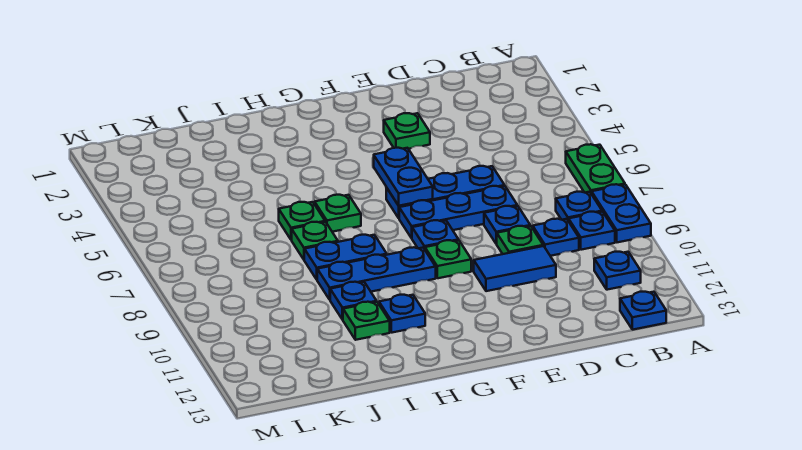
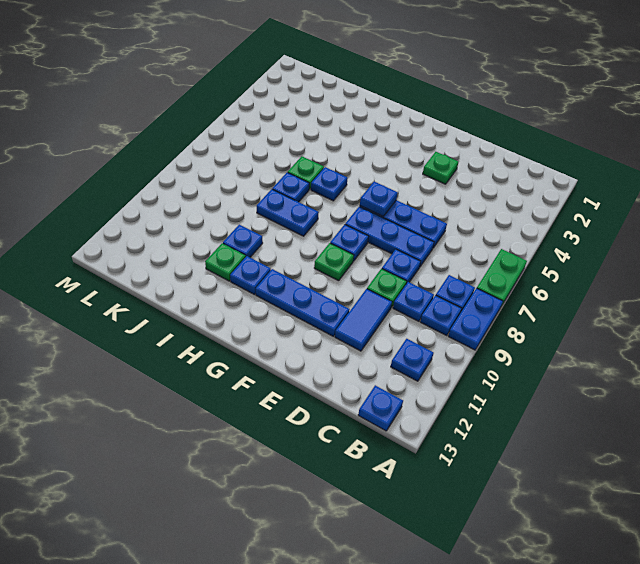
blue tile D10:E10 level 1 -> blue tile D10:D11 level 1
blue plate F5:F6 level 2 -> blue plate F6 level 2
blue plate G9:I9 level 1 -> blue plate E11:G11 level 1
green plate H6 level 1 -> blue plate H6 level 1
green plate I7 level 1 -> blue plate I7 level 1

